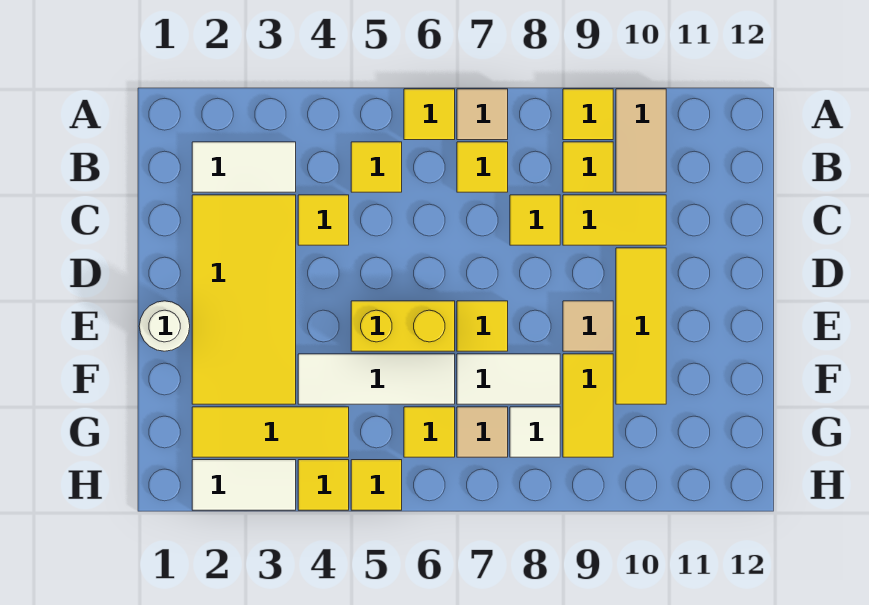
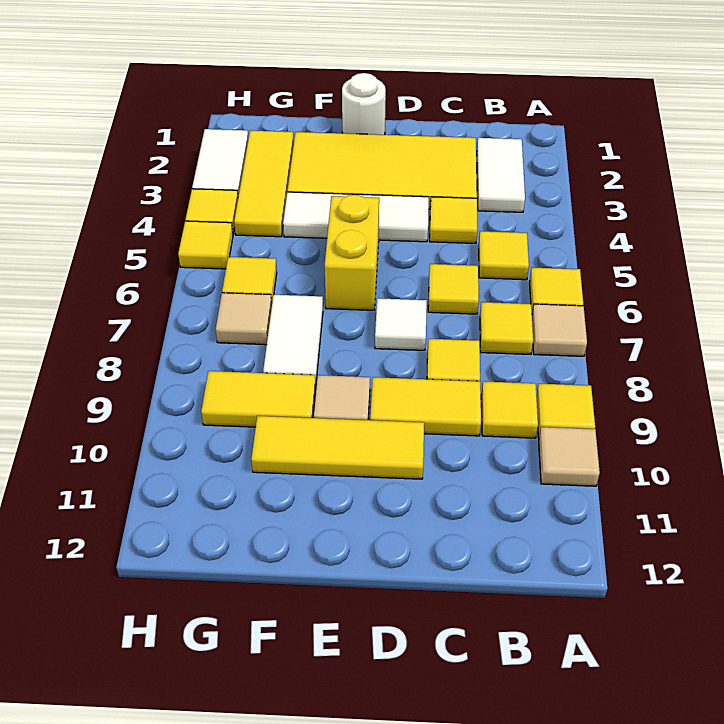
tan tile A10:B10 level 1 -> tan tile A10 level 1
yellow tile C9:C10 level 1 -> yellow tile C9:D9 level 1
yellow tile E7 level 1 -> yellow tile C6 level 1
white tile F4:F6 level 1 -> white tile D4:F4 level 1
white tile G8 level 1 -> white tile D7 level 1

